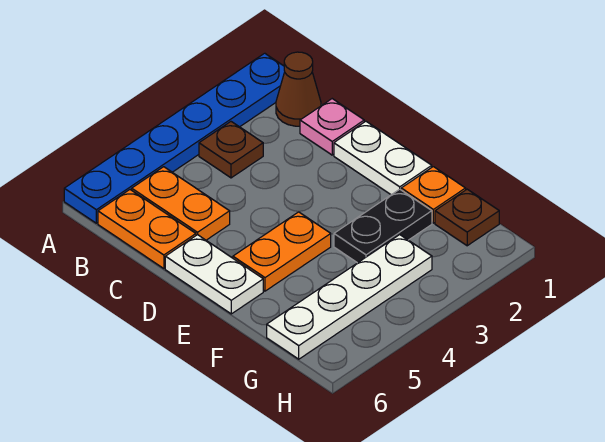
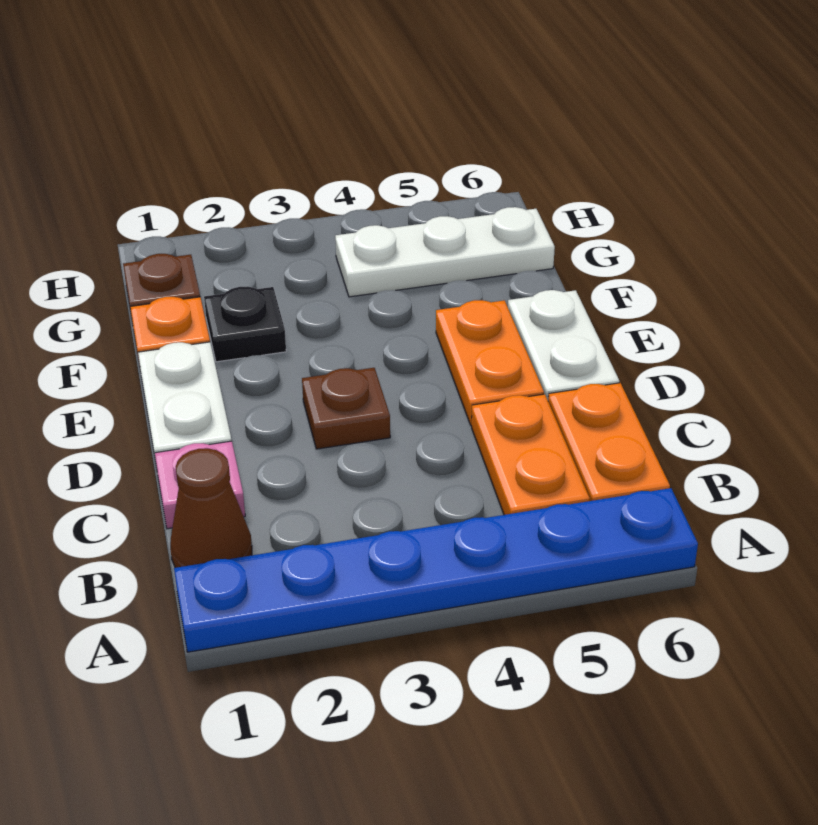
brown plate B3 level 1 -> brown plate D3 level 1
orange plate E4:E5 level 1 -> orange plate D5:E5 level 1
black plate F2:F3 level 1 -> black plate F2 level 1
white plate G3:G6 level 1 -> white plate G4:G6 level 1

